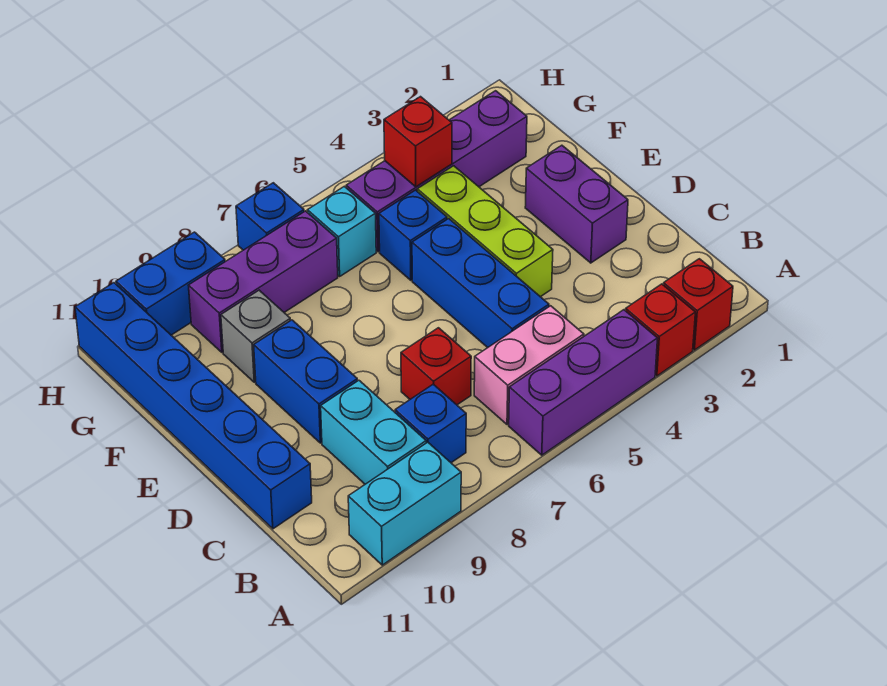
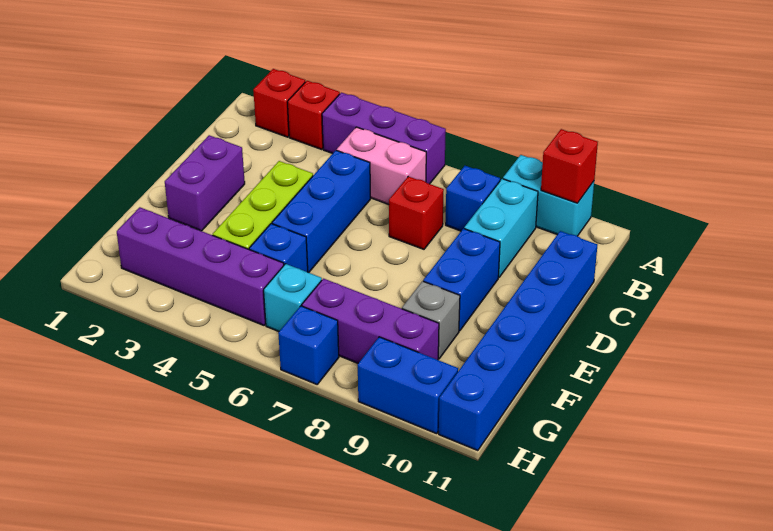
red brick G4 level 2 -> red brick A10 level 2

